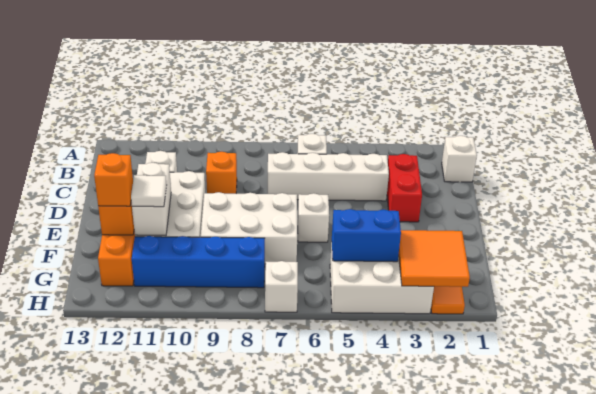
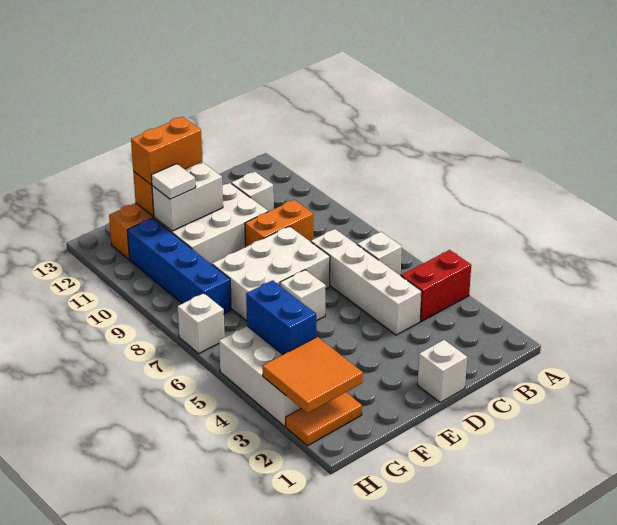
white brick B1 level 1 -> white brick D1 level 1
red brick C3:D3 level 1 -> red brick A4:B4 level 1
orange brick C9 level 1 -> orange brick C9:D9 level 1
white brick E7:F9 level 1 -> white brick D7:F8 level 1
orange brick F12 level 3 -> orange brick E12:F12 level 3

